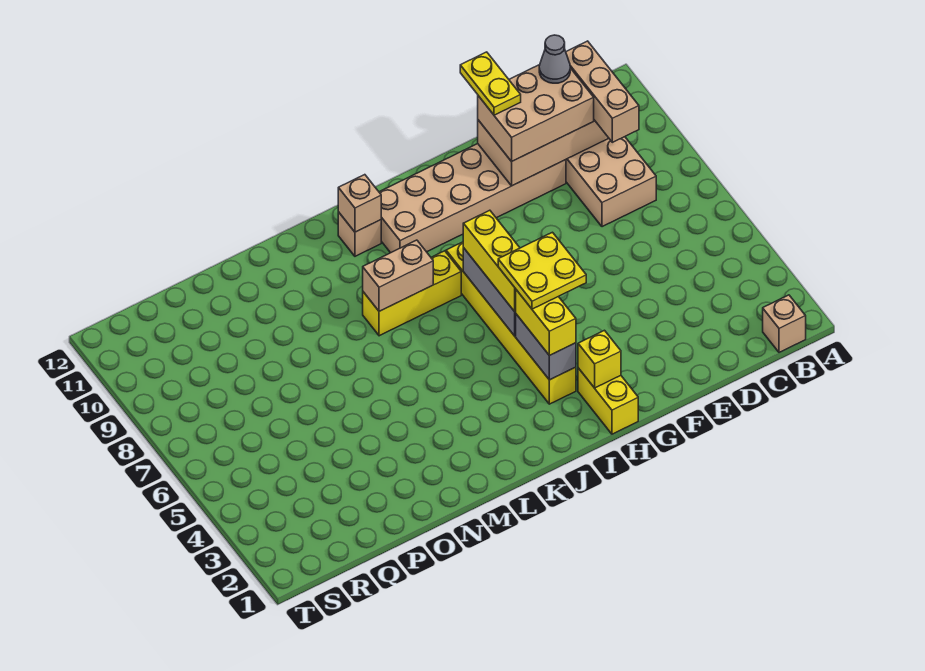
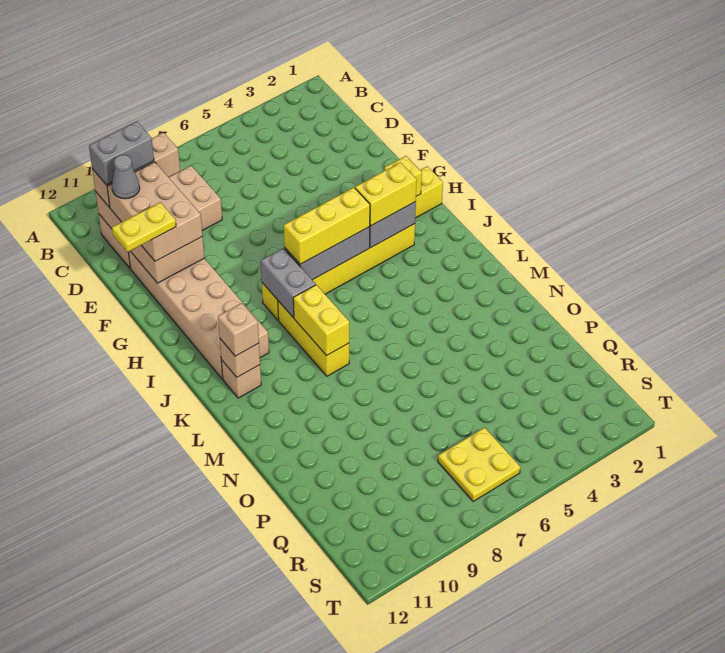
tan brick B1 level 1 -> tan brick K11 level 3
none -> grey brick C10:C11 level 4
yellow plate H4:I5 level 4 -> yellow plate R6:S7 level 1
none -> grey brick I8:J8 level 2
tan brick K8:L8 level 2 -> yellow brick K8:L8 level 2

